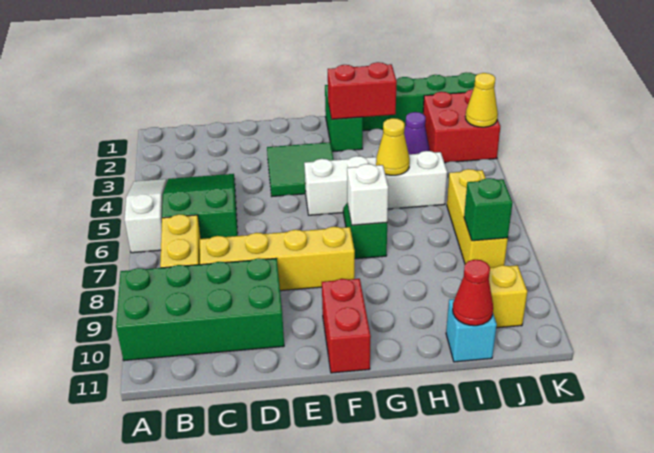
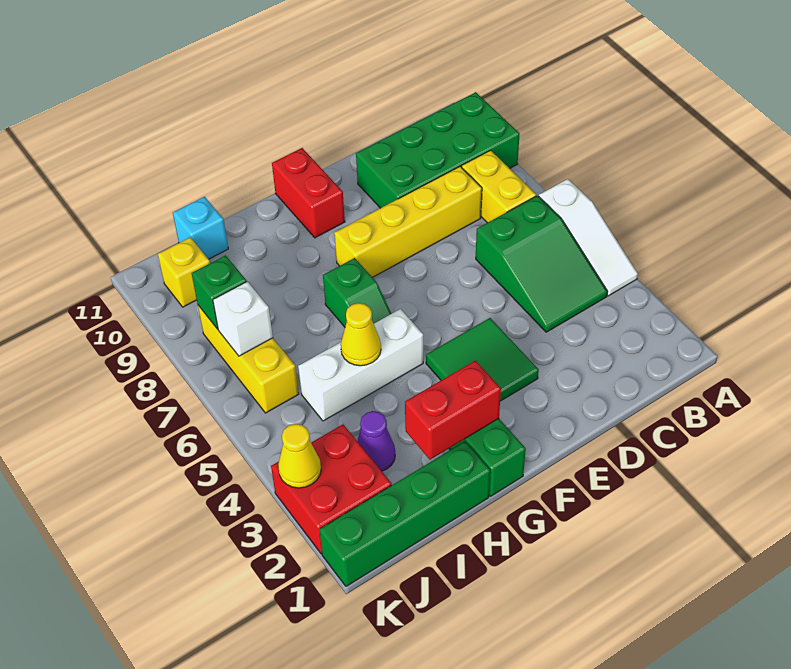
white brick F5:I5 level 1 -> white brick G5:I5 level 1
white brick G7 level 2 -> white brick J7 level 2
red cone I11 level 2 -> none

